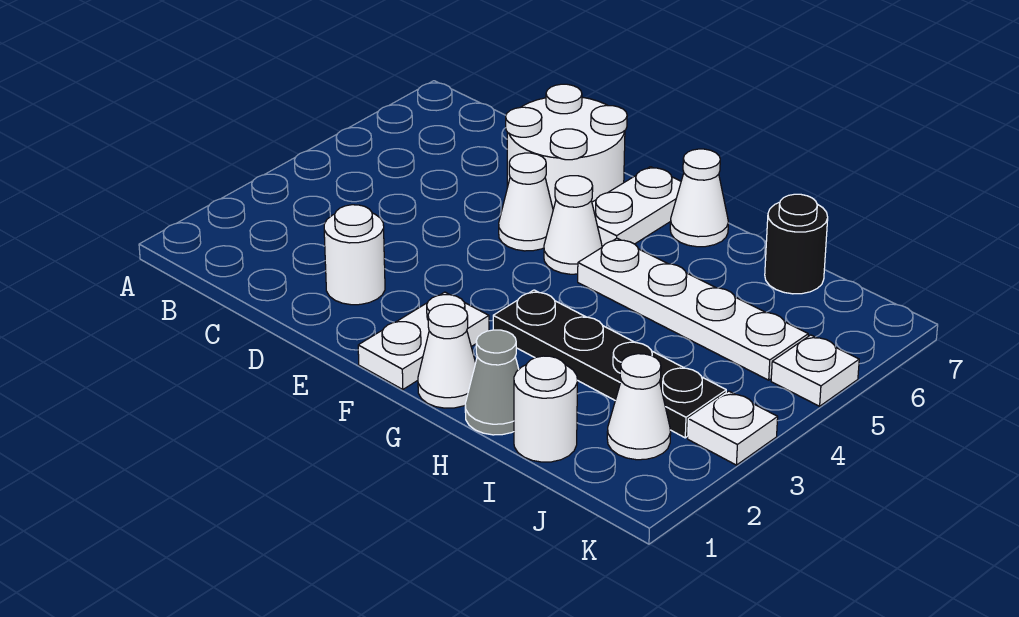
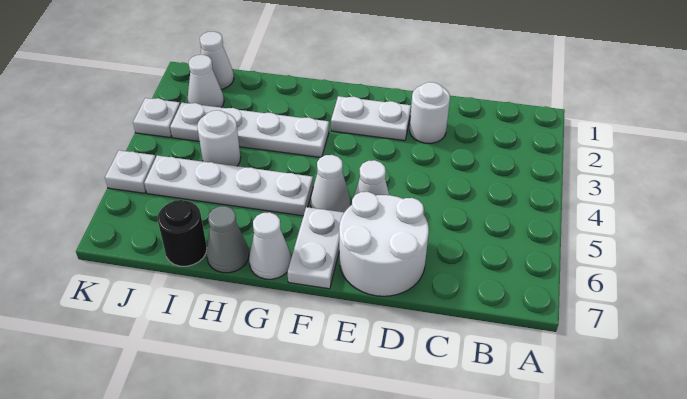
white plate F1:F2 level 1 -> white plate E2:F2 level 1
white cone G1 level 1 -> white cone J1 level 1
black plate G3:J3 level 1 -> white plate G3:J3 level 1
grey cone H1 level 1 -> grey cone H7 level 1
white round brick I1 level 1 -> white round brick I4 level 1

